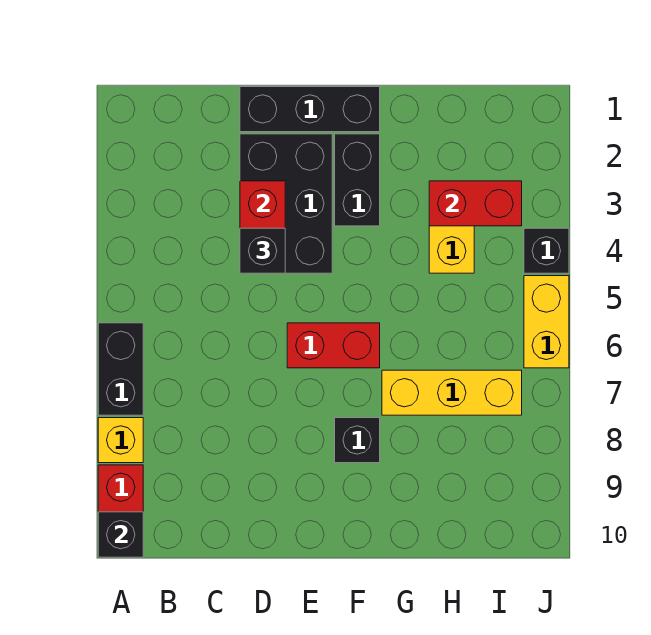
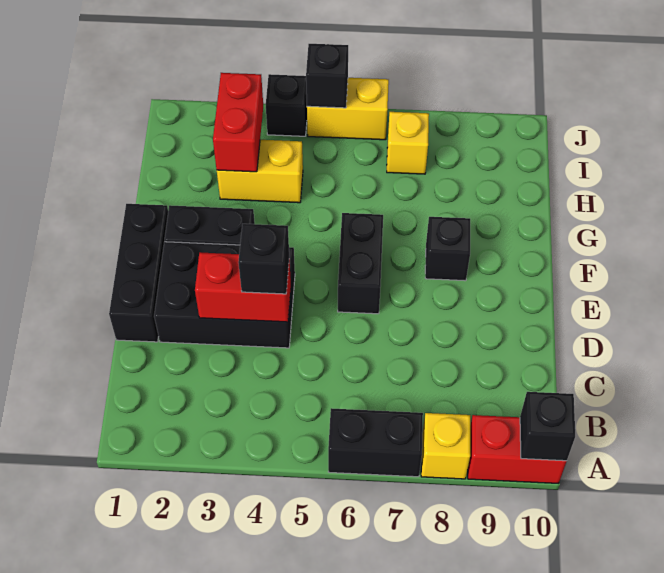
red brick E6:F6 level 1 -> black brick E6:F6 level 1
yellow brick G7:I7 level 1 -> yellow brick I7 level 1
none -> black brick J5 level 2

